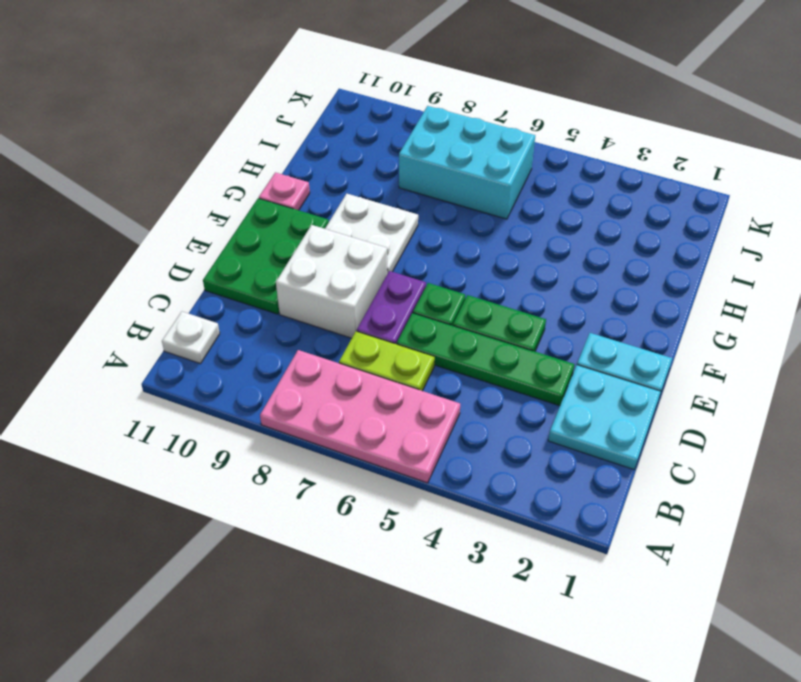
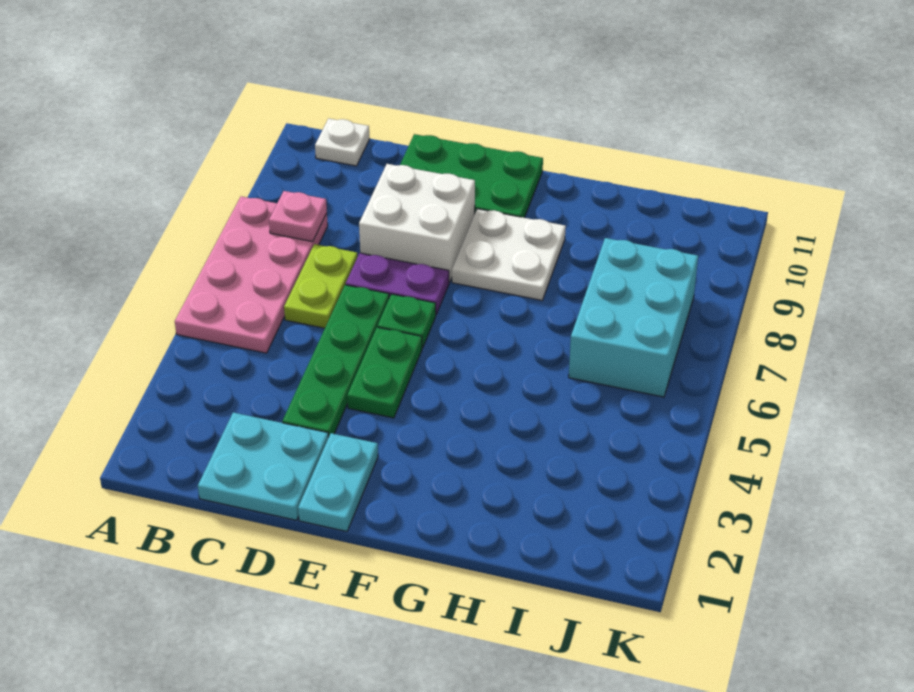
pink plate G11 level 1 -> pink plate B8 level 2

